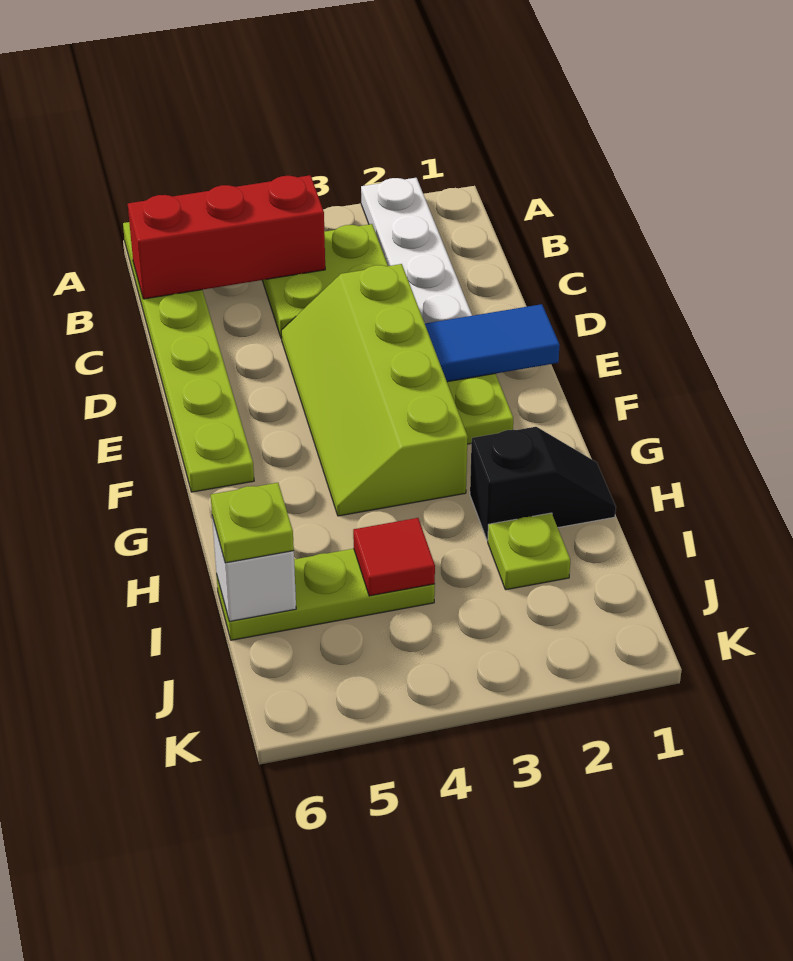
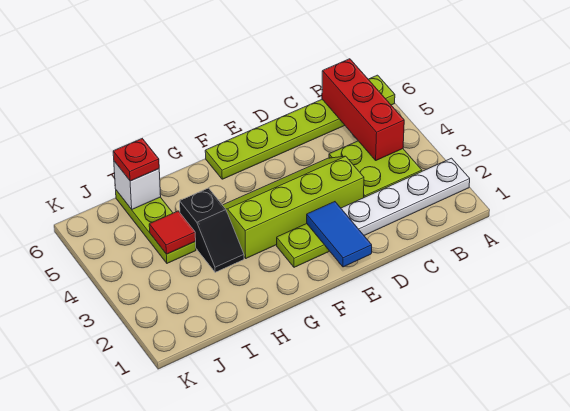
black slope H1:H2 level 1 top 2 -> black slope H3:H4 level 1 top 4
lime plate I2 level 1 -> none
lime plate I6 level 3 -> red plate I6 level 3

